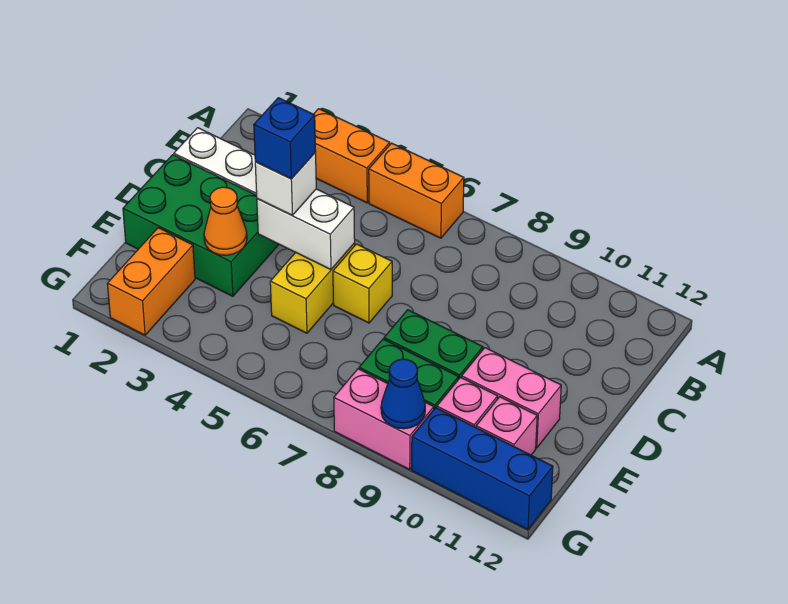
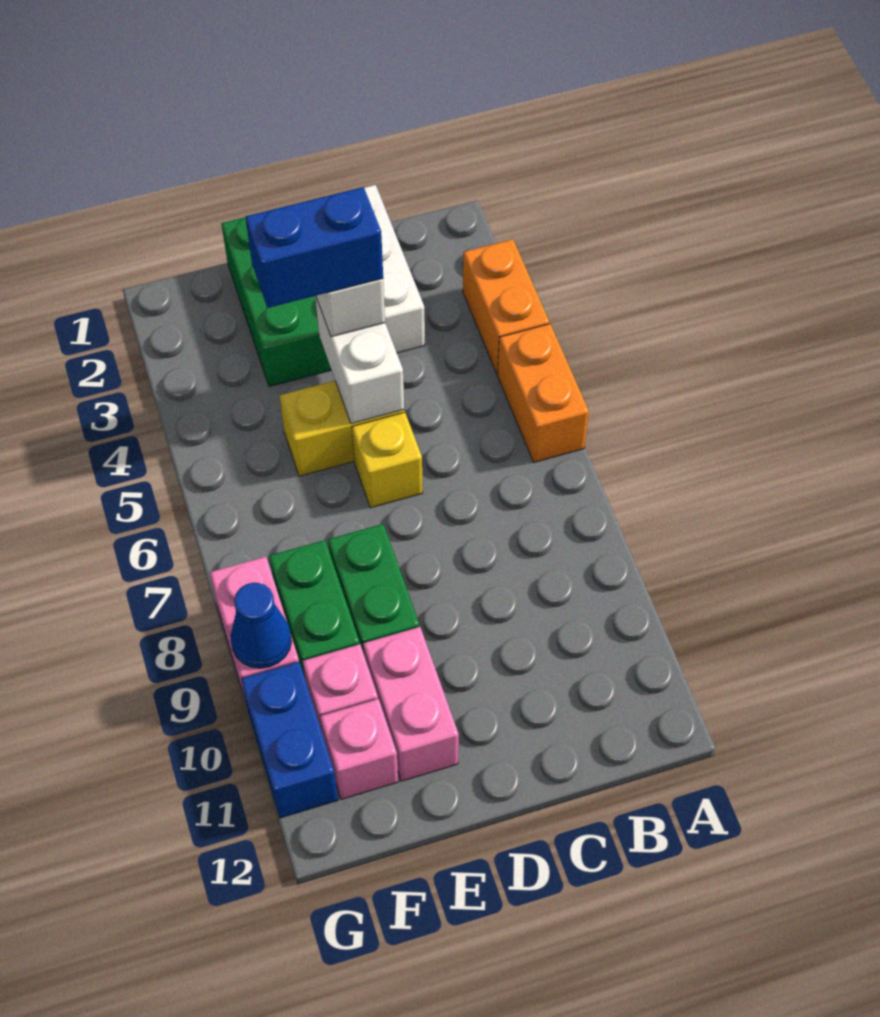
blue brick D4 level 4 -> blue brick D4:E4 level 4
orange cone E3 level 2 -> none
orange brick F2:G2 level 1 -> none
blue brick G10:G12 level 1 -> blue brick G10:G11 level 1

